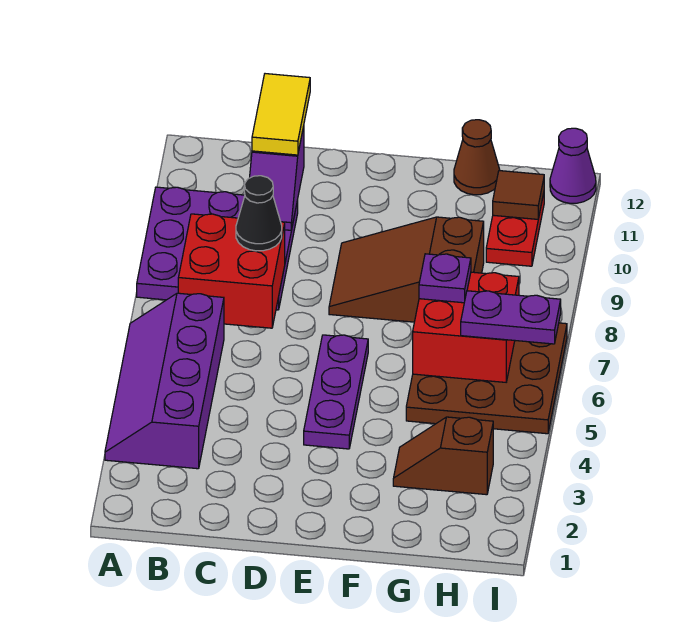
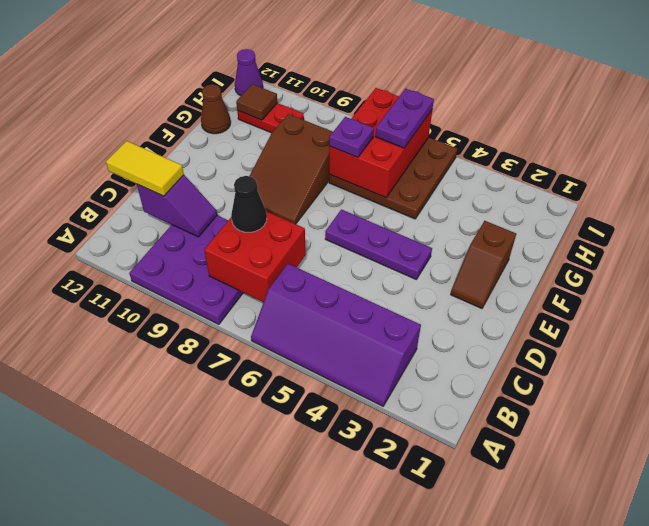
brown slope G3:H3 level 1 top H -> brown slope E2:F2 level 1 top F
red brick G6:H7 level 2 -> red brick G6:I7 level 2

